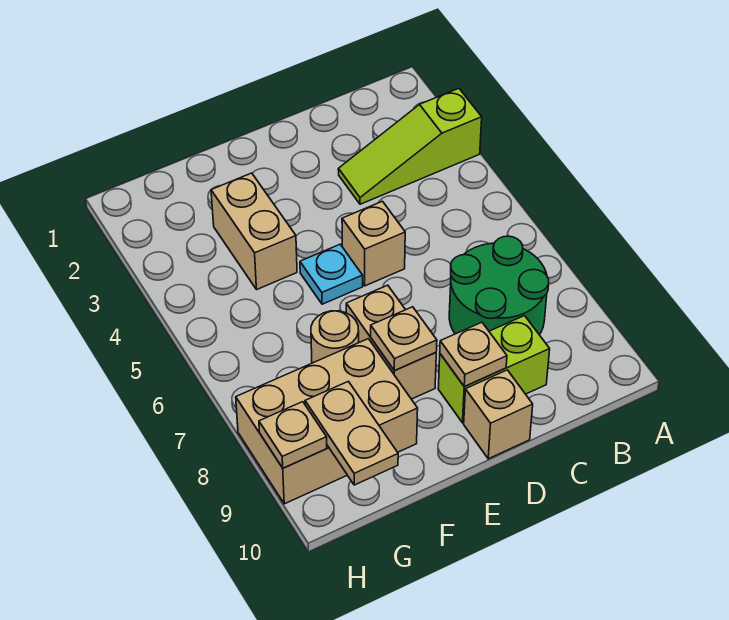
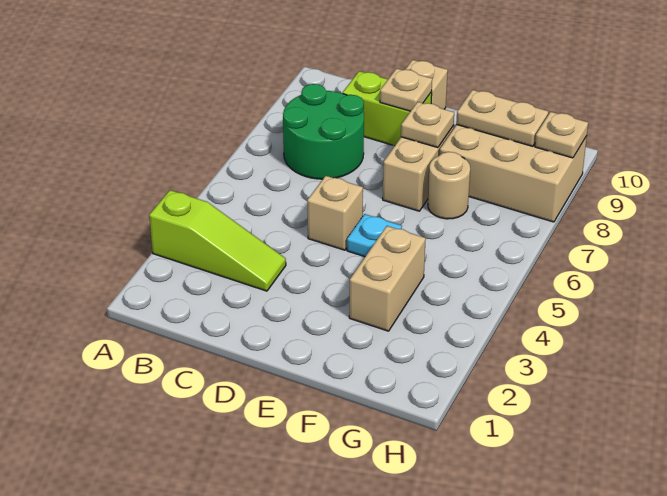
tan plate G9:G10 level 2 -> tan plate F9:G9 level 2

